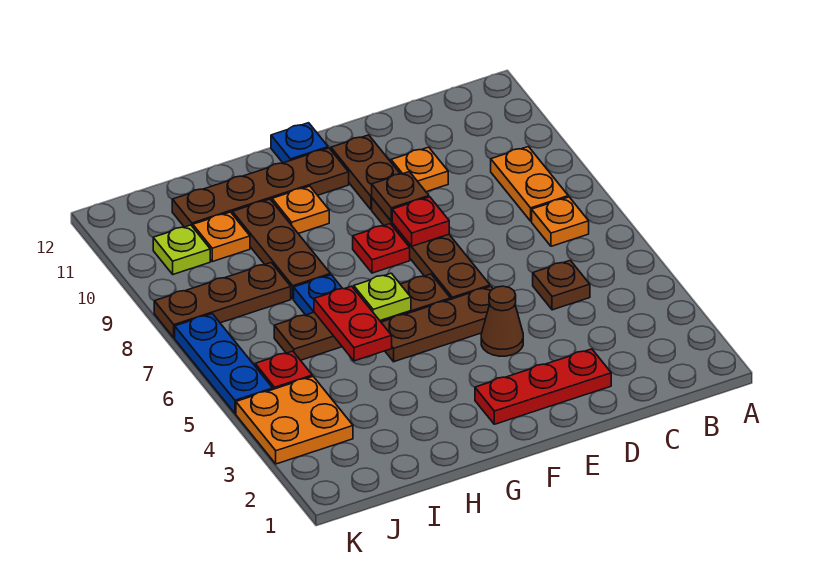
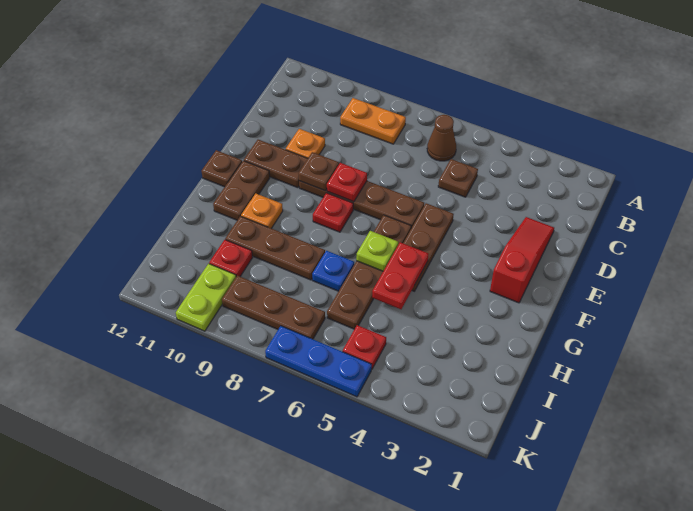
orange plate B7 level 1 -> none
red plate D2:F2 level 1 -> red slope D2:F2 level 1 top F
brown cone E4 level 1 -> brown cone B6 level 1
brown plate F11:I11 level 1 -> brown plate F11:G11 level 1
blue plate F12 level 1 -> brown plate F12 level 1
red plate H5:H6 level 2 -> red plate G5:H5 level 2
brown plate I8:K8 level 1 -> brown plate J7:J9 level 1
orange plate I10 level 1 -> red plate I10 level 1
orange plate J3:K4 level 1 -> none
lime plate J10 level 1 -> lime plate J10:K10 level 1

